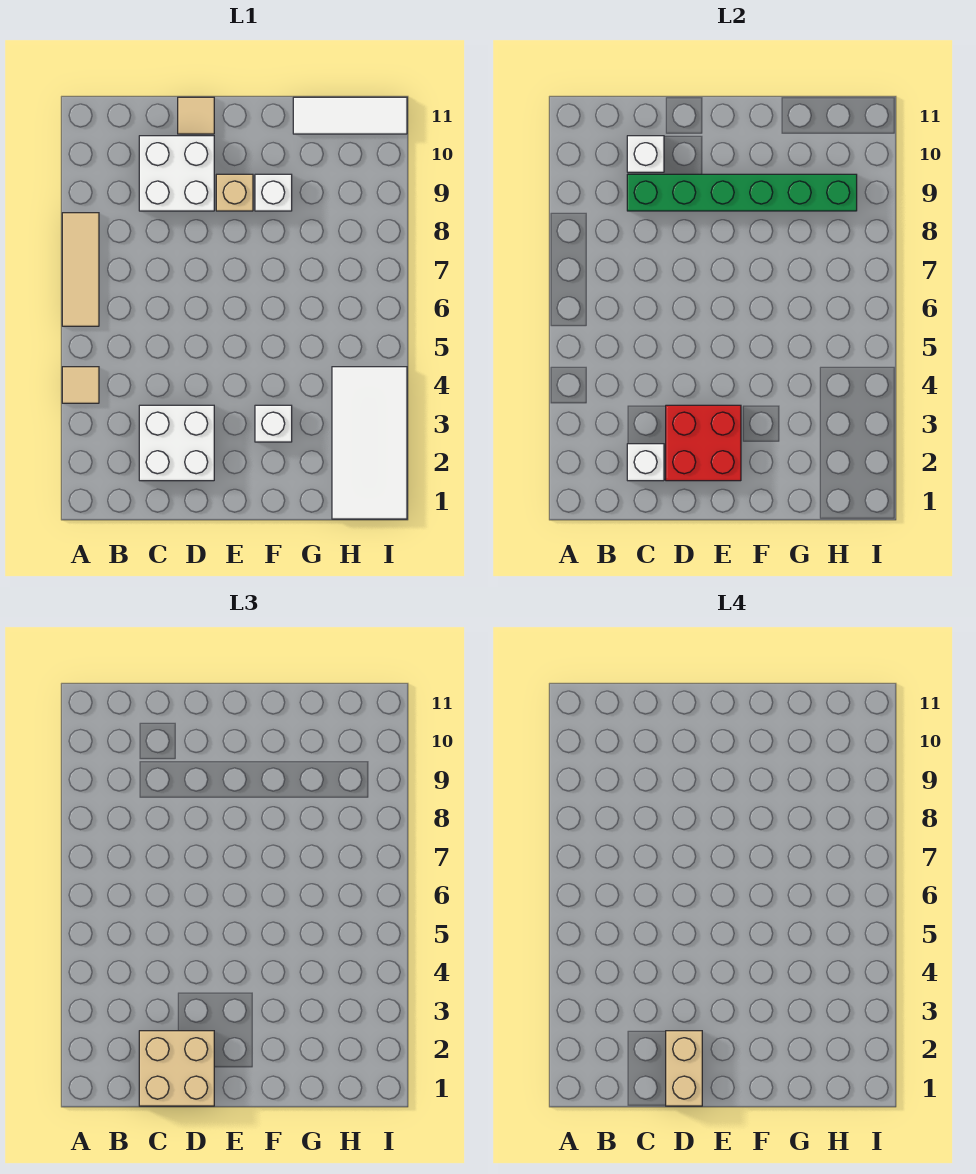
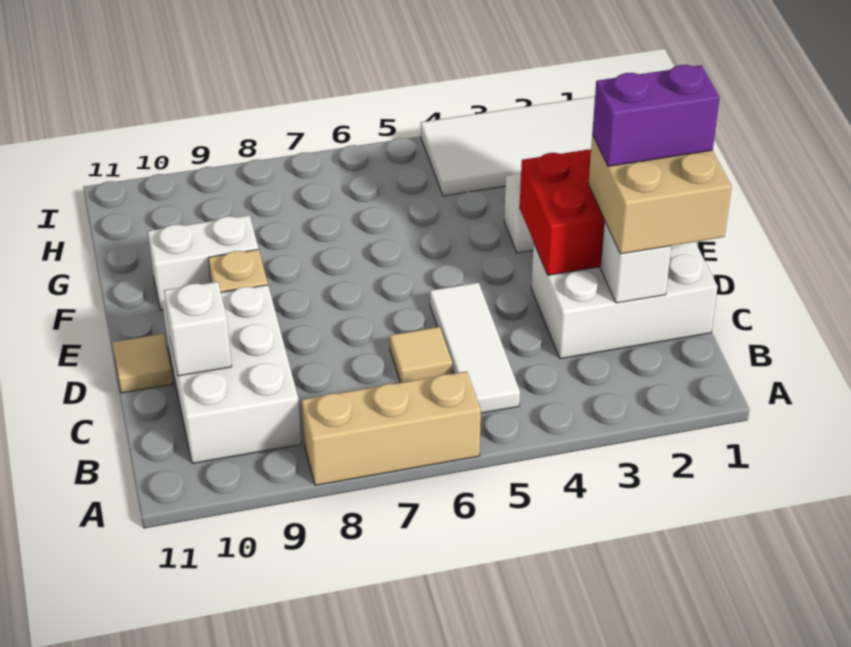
tan tile A4 level 1 -> tan tile C6 level 1
tan tile A6:A8 level 1 -> tan brick A6:A8 level 1
white brick C2:D3 level 1 -> white brick C1:D3 level 1
white brick C9:D10 level 1 -> white brick B9:D10 level 1
green brick C9:H9 level 2 -> none
tan brick D1:D2 level 4 -> purple brick D1:D2 level 4
white brick F9 level 1 -> white brick F9:F10 level 1
white tile G11:I11 level 1 -> white tile B5:D5 level 1

